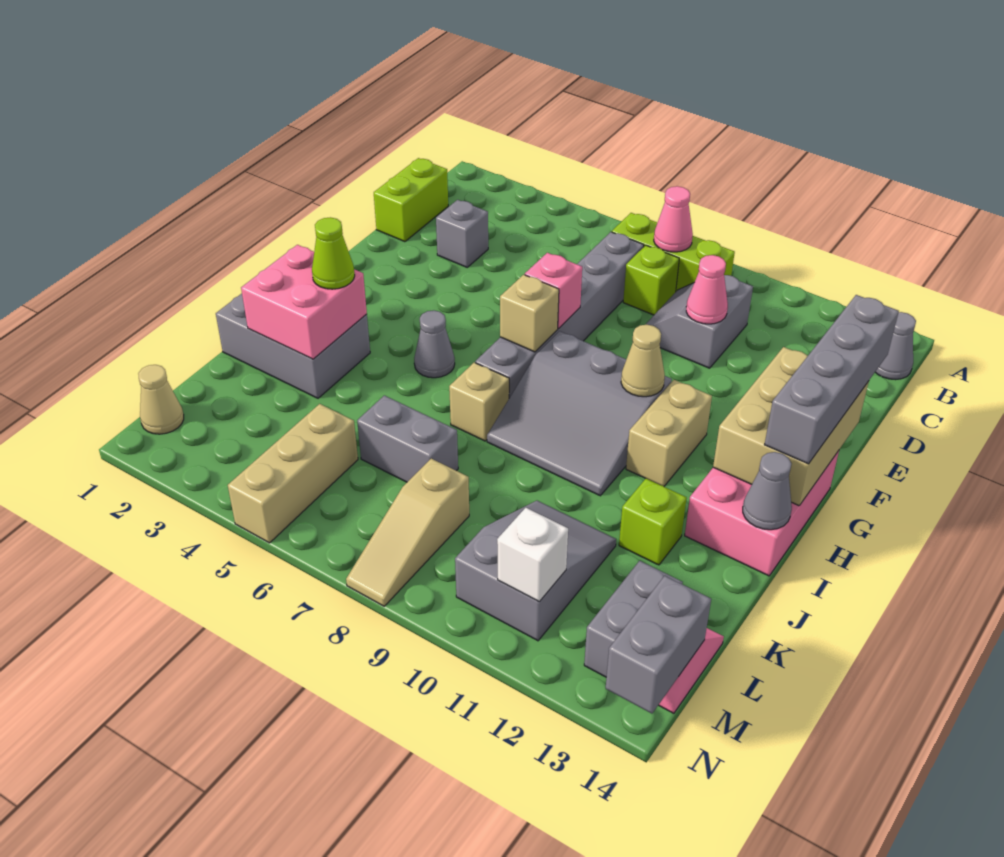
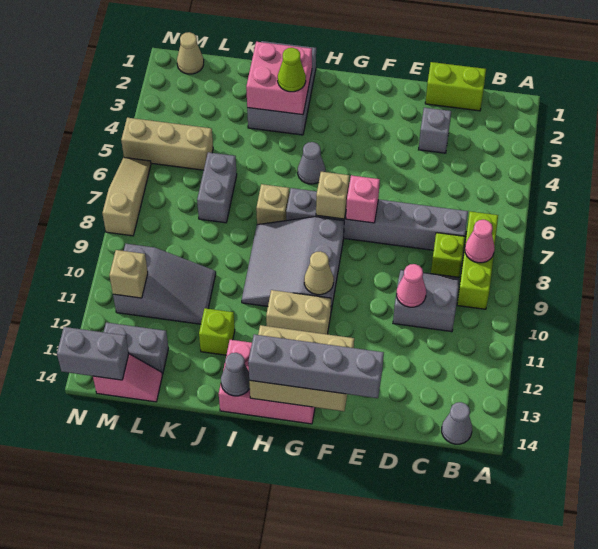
tan slope L8:N8 level 1 top L -> tan slope N6:N8 level 1 top 8
white brick M11 level 2 -> tan brick M11 level 2

